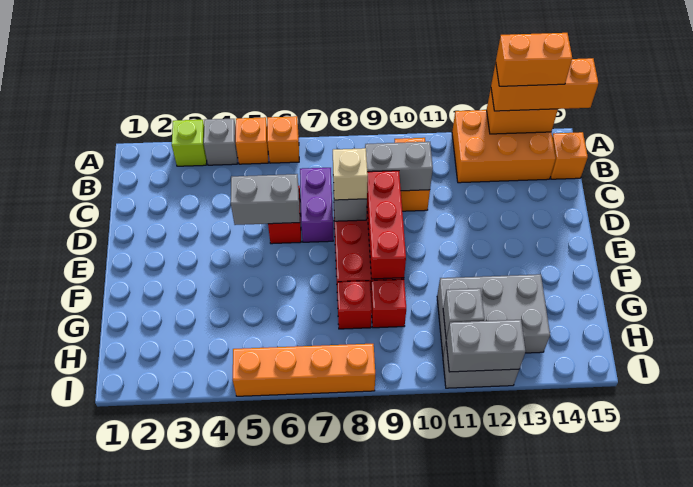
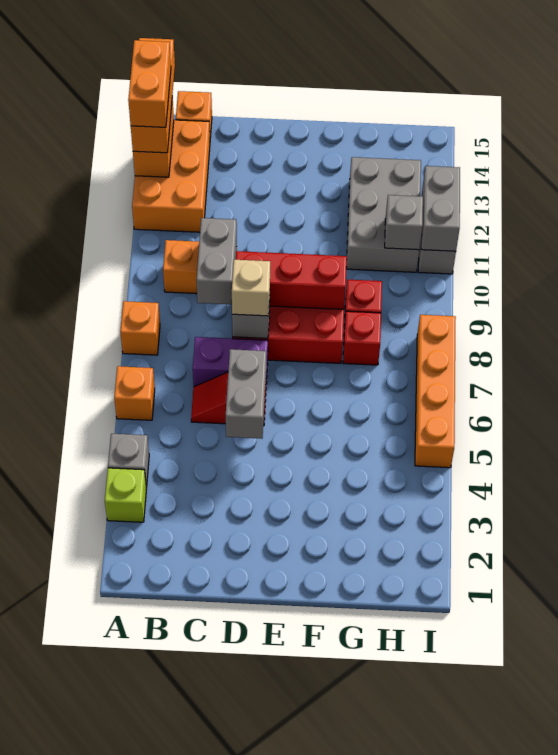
orange brick A5 level 1 -> orange brick A8 level 1

